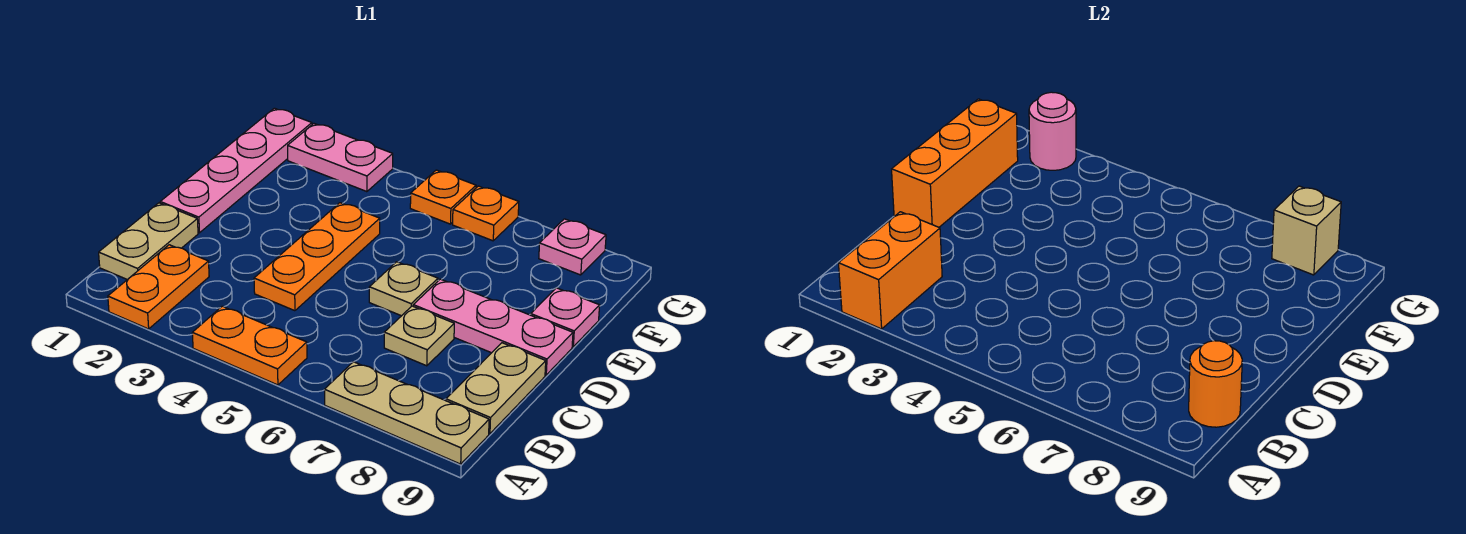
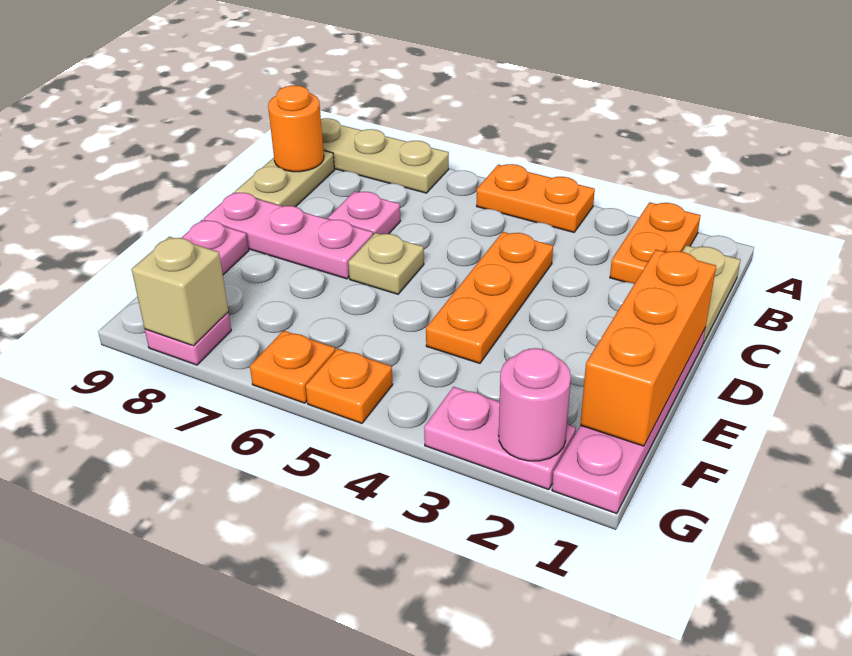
orange brick A2:B2 level 2 -> none
tan plate C7 level 1 -> pink plate C7 level 1

